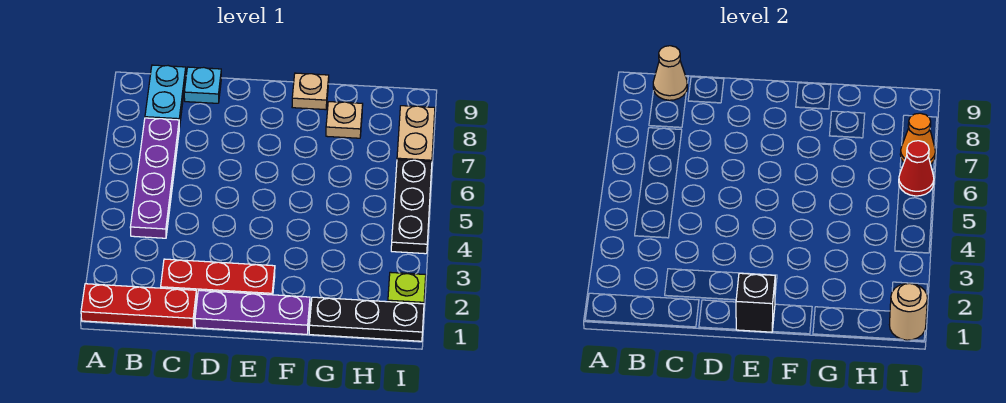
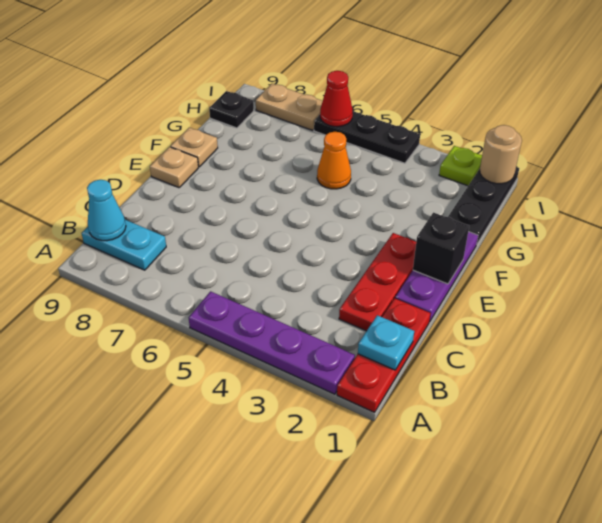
purple plate B4:B7 level 1 -> purple plate A2:A5 level 1
tan cone B9 level 2 -> cyan cone B9 level 2
cyan plate C9 level 1 -> cyan plate B1 level 2
tan plate G8 level 1 -> tan plate E9 level 1
none -> black plate H9 level 1
orange cone I7 level 2 -> orange cone G5 level 1

